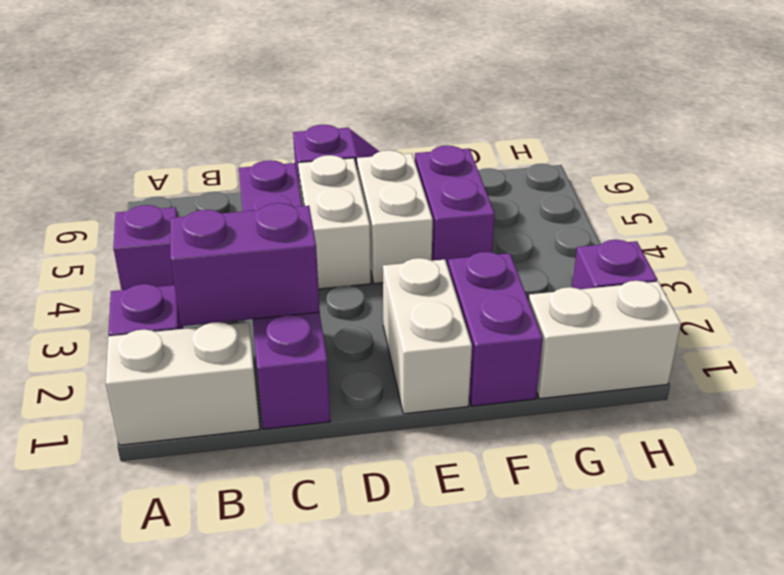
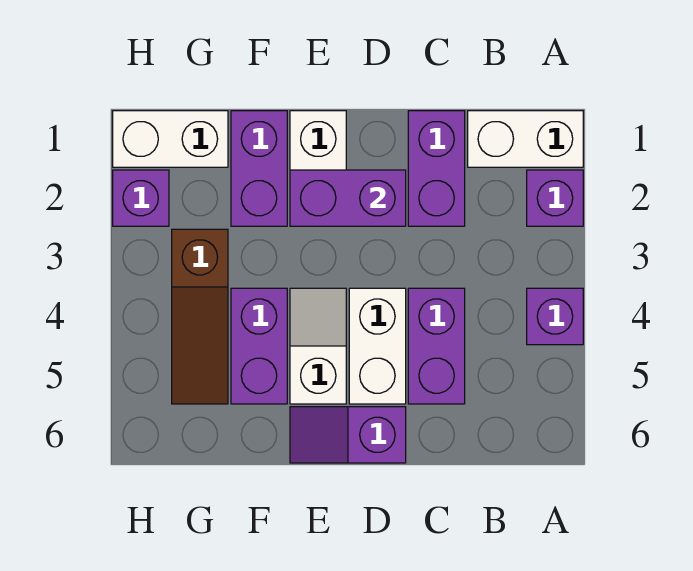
purple brick B2:C2 level 2 -> purple brick D2:E2 level 2
white brick E4:E5 level 1 -> white slope E4:E5 level 1 top 5
none -> brown slope G3:G5 level 1 top 3

